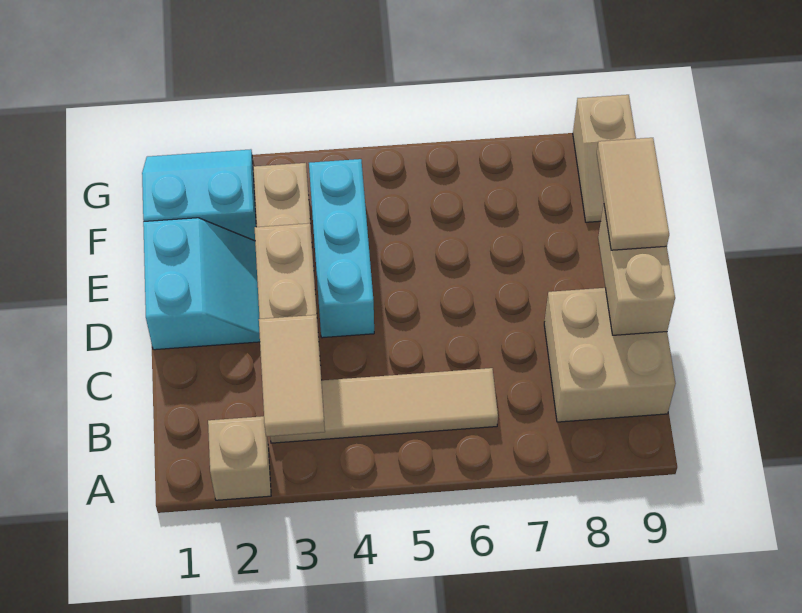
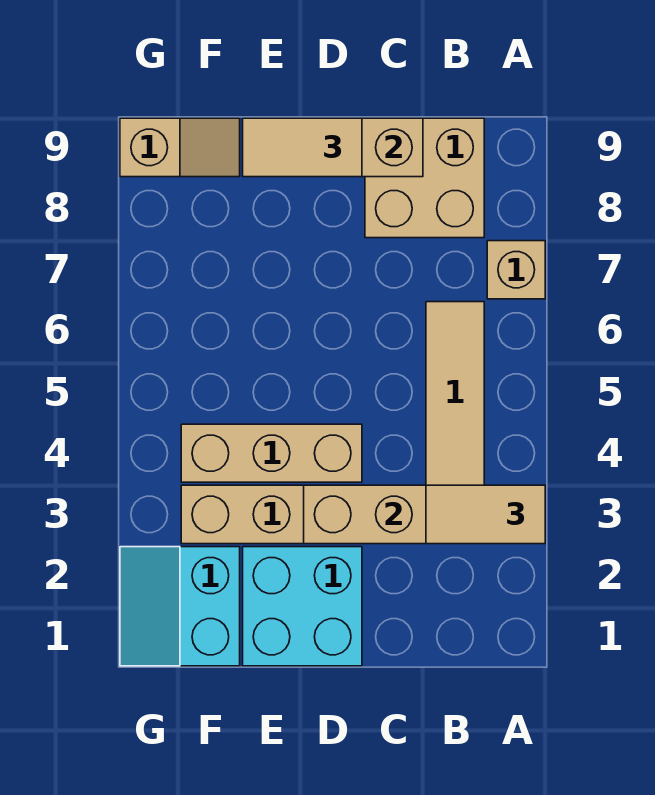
tan brick A2 level 1 -> tan brick A7 level 1
cyan slope D1:E2 level 1 top 1 -> cyan brick D1:E2 level 1
cyan brick D4:F4 level 1 -> tan brick D4:F4 level 1

